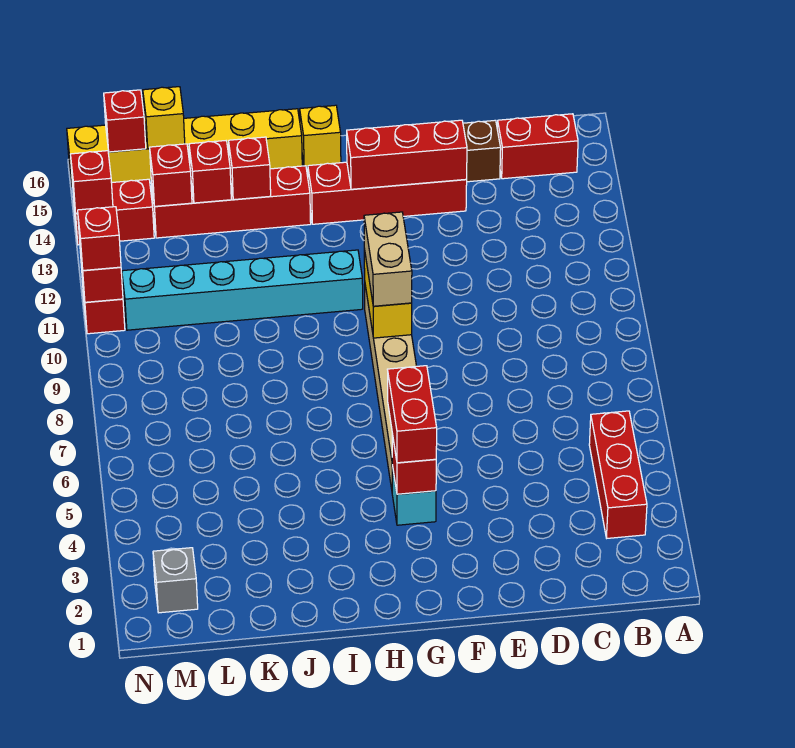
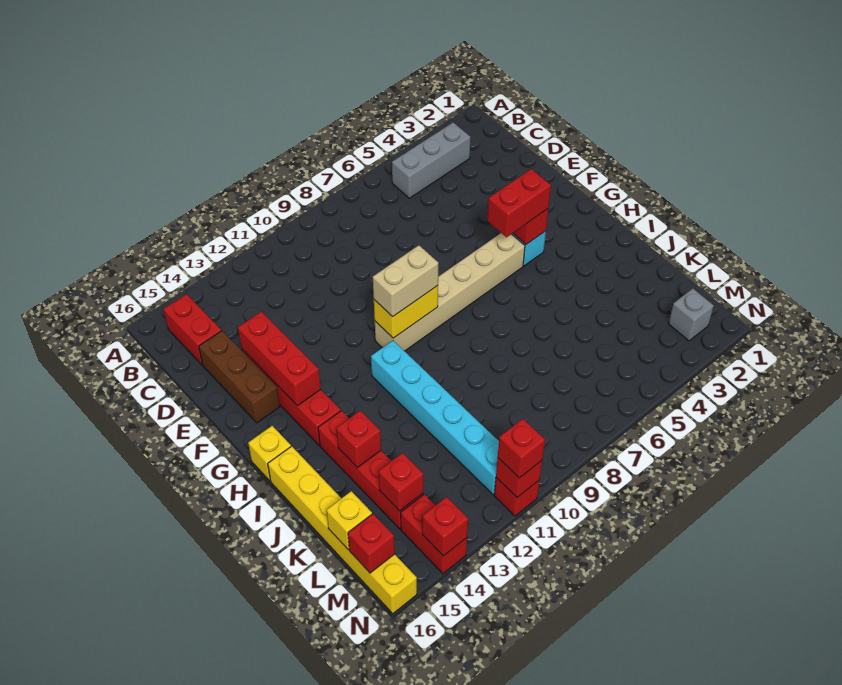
red brick B3:B5 level 1 -> grey brick B3:B5 level 1
red brick K14 level 2 -> none

